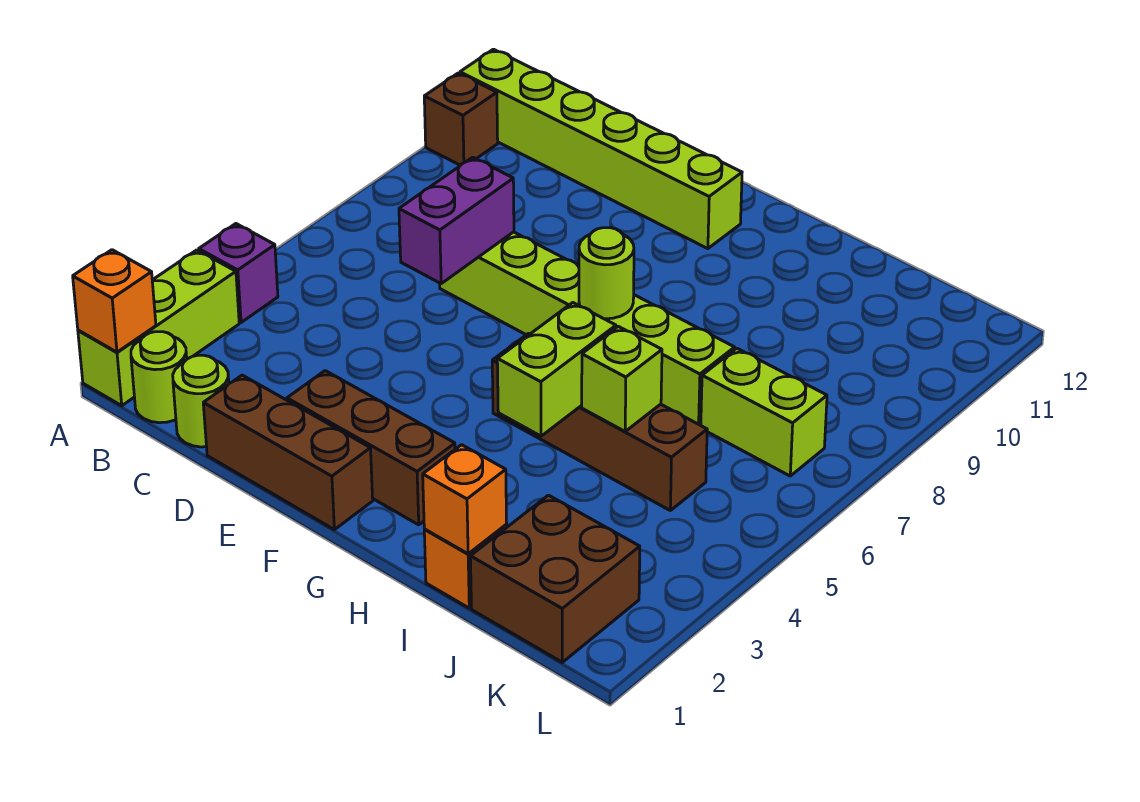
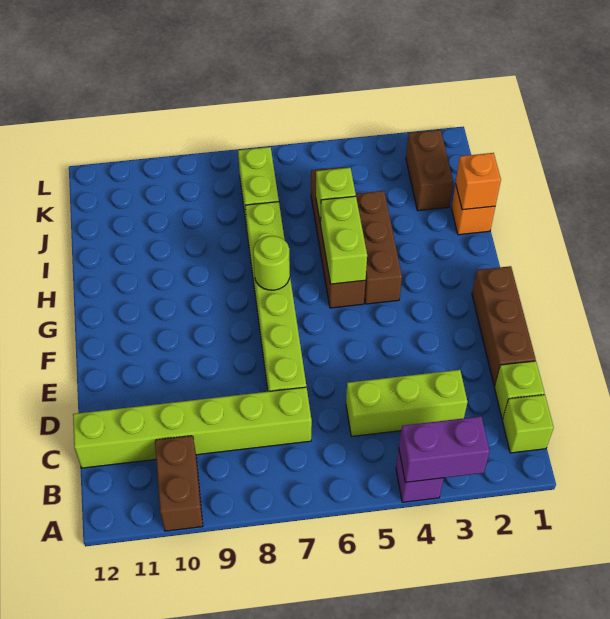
lime brick A1:A3 level 1 -> lime brick C3:C5 level 1
orange brick A1 level 2 -> none
brown brick A10 level 1 -> brown brick A10:B10 level 1
lime brick A11:F11 level 1 -> lime brick C7:C12 level 1
lime round brick B1 level 1 -> lime brick B1 level 1
lime round brick C1 level 1 -> lime brick C1 level 1
purple brick D6:D7 level 2 -> purple brick A3:A4 level 2
brown brick E2:G2 level 1 -> brown brick G4:I4 level 1
lime brick H4:H5 level 2 -> lime brick G5:H5 level 2
brown brick J1:K2 level 1 -> brown brick J2:K2 level 1

